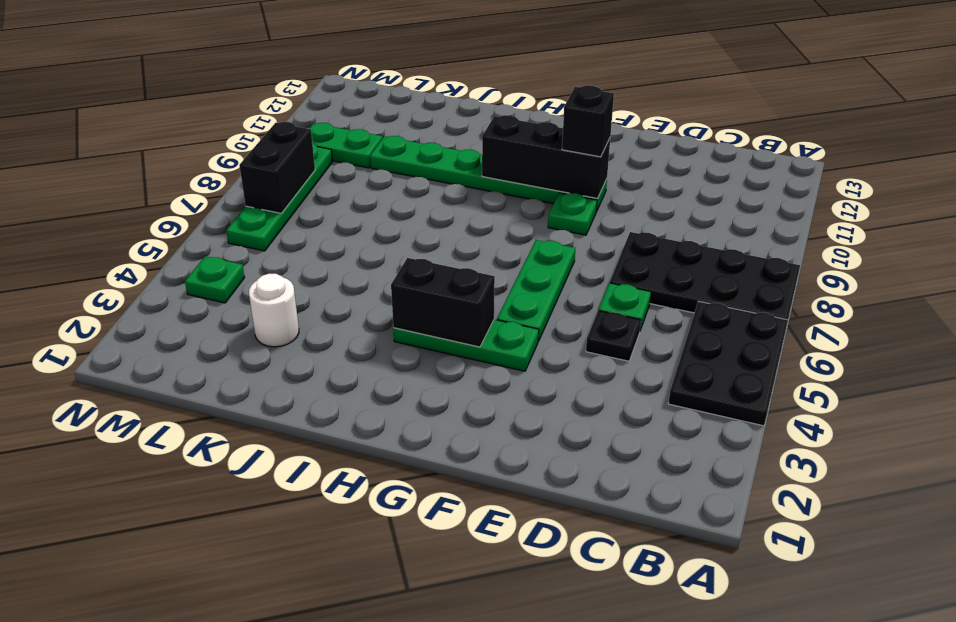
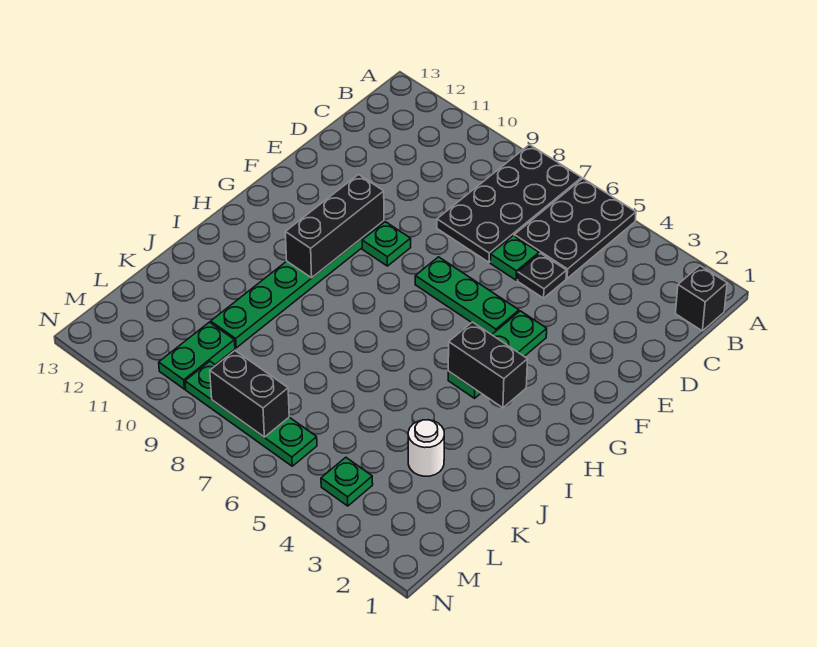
black plate A4:B6 level 1 -> black plate A5:C6 level 1
black brick F10 level 3 -> black brick B1 level 1
black brick G4:H4 level 2 -> black brick H3:H4 level 2

